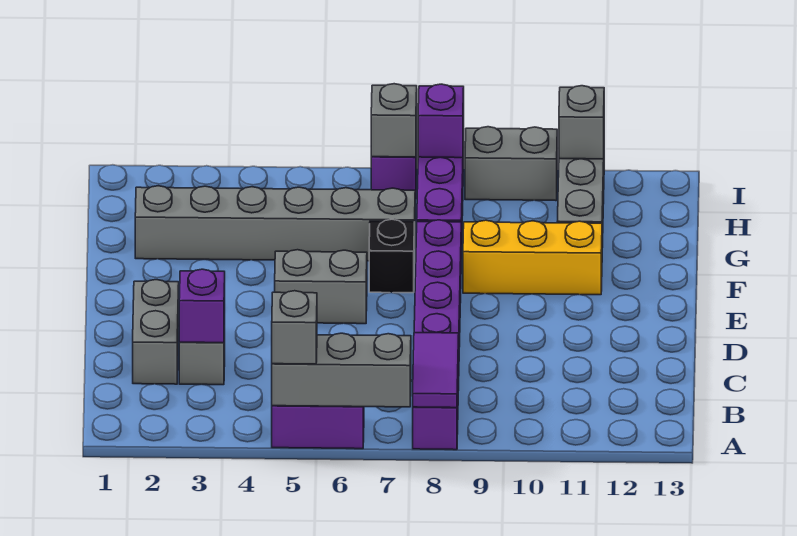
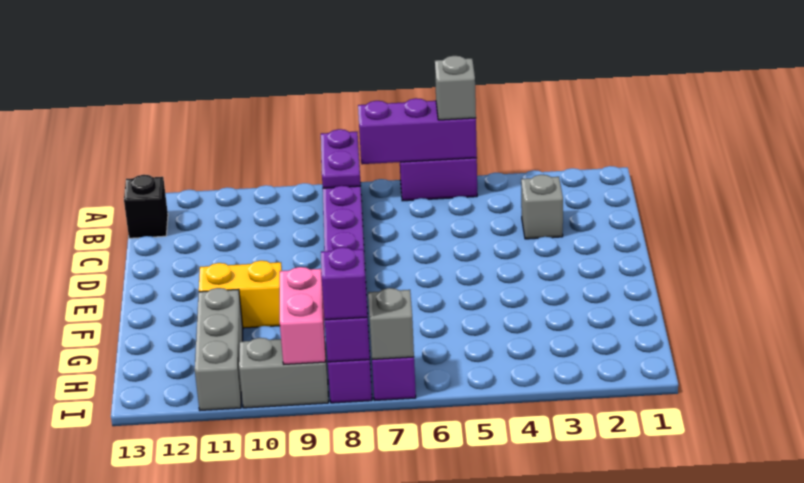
grey brick A5:A7 level 2 -> purple brick A5:A7 level 2
purple tile A8:B8 level 2 -> purple plate A8:B8 level 2
grey brick C2:D2 level 1 -> none
purple brick C3 level 2 -> purple brick I8 level 3
grey brick E5:E6 level 1 -> none
black brick F7 level 1 -> black brick B13 level 1
yellow brick F9:F11 level 1 -> yellow brick F10:F11 level 1
grey brick G2:G7 level 1 -> none
none -> pink brick H9:I9 level 2
grey brick I11 level 2 -> none

